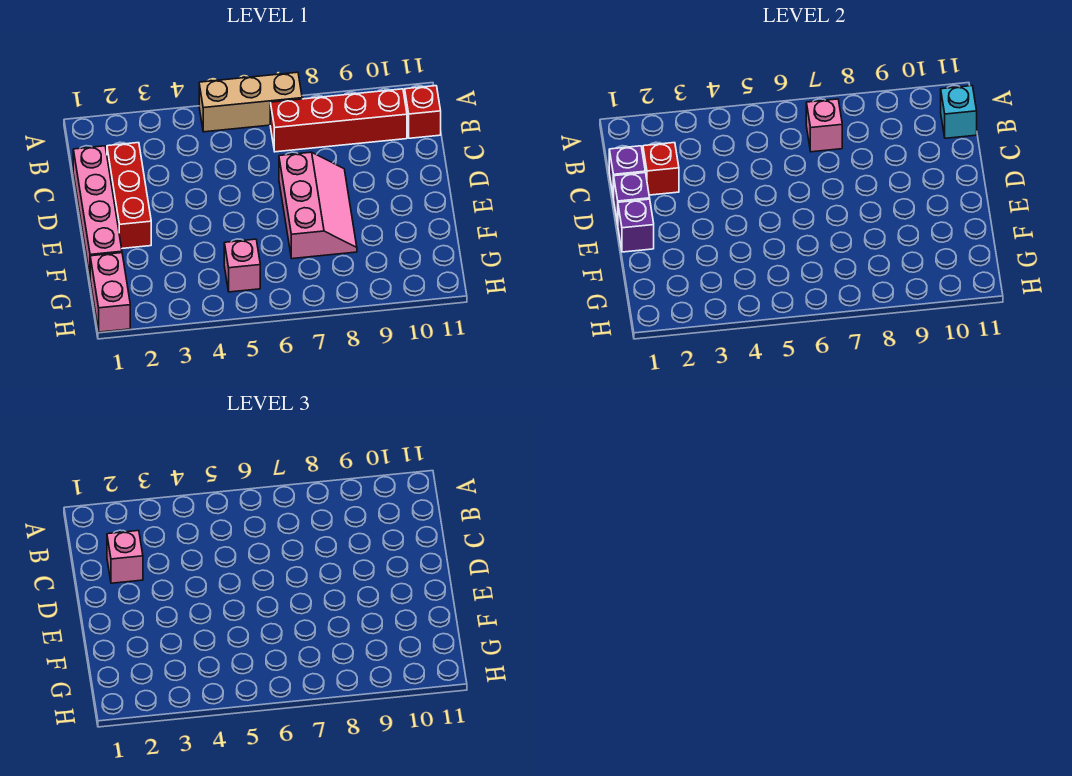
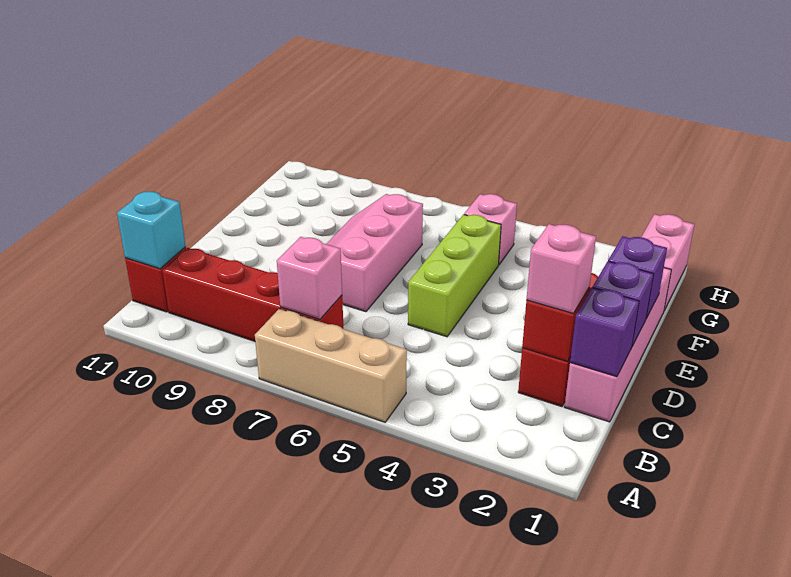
none -> lime brick D5:F5 level 1

